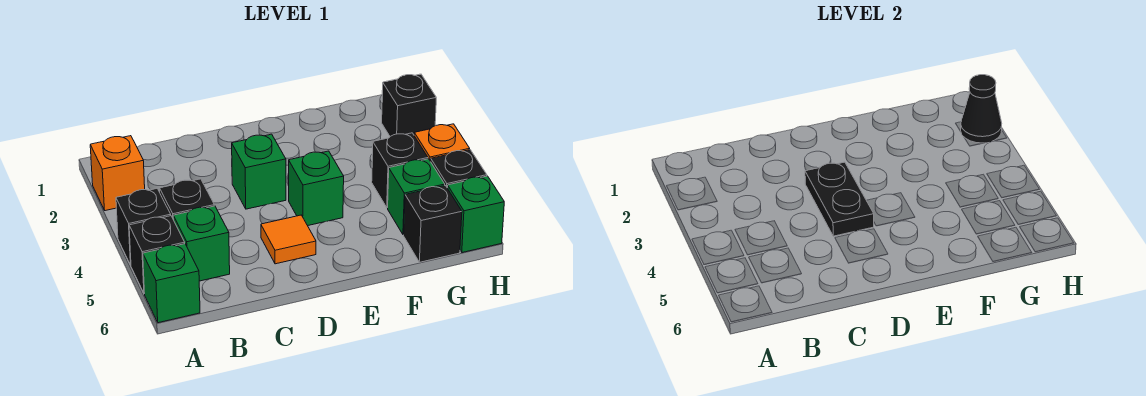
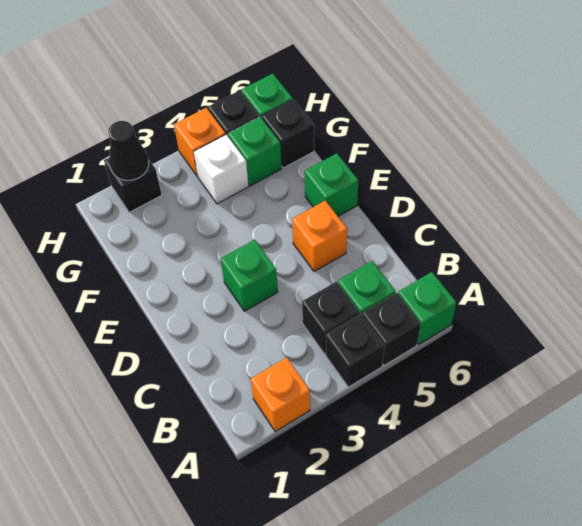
black plate D3:D4 level 2 -> none
orange tile D5 level 1 -> orange brick D5 level 1
green brick E4 level 1 -> green brick E6 level 1
black brick G4 level 1 -> white brick G4 level 1

